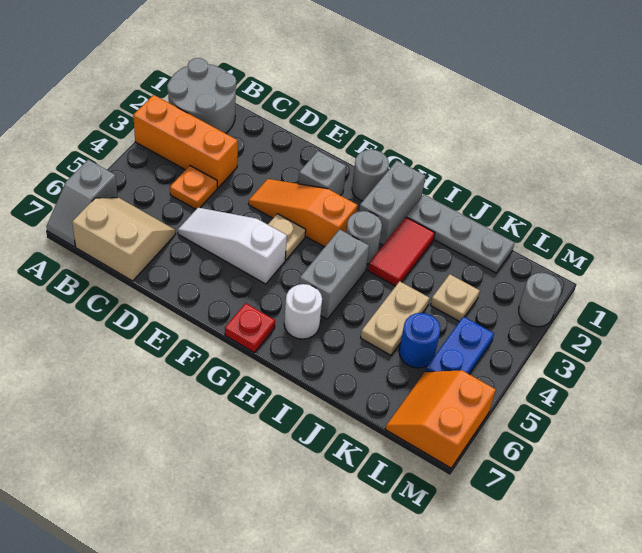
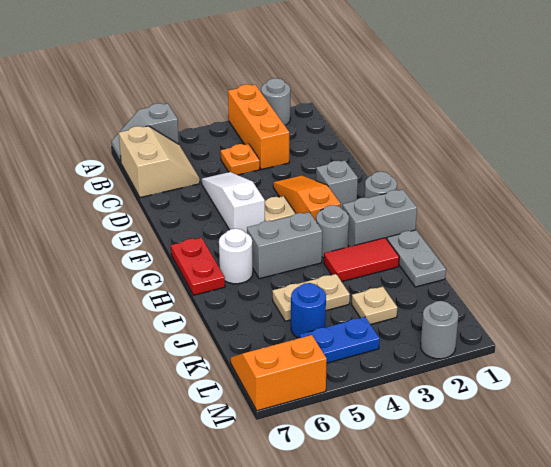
grey round brick A1:B2 level 1 -> grey round brick A2 level 1
red plate G7 level 1 -> red plate G7:H7 level 1
grey plate I1:K1 level 1 -> grey plate I1:J1 level 1

